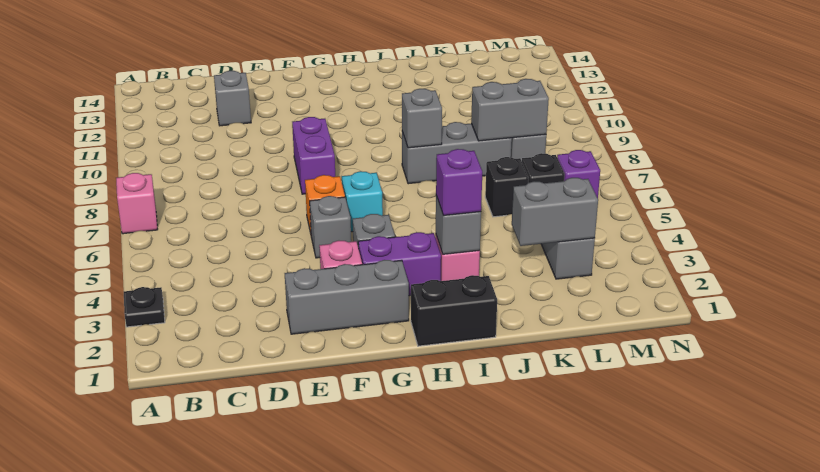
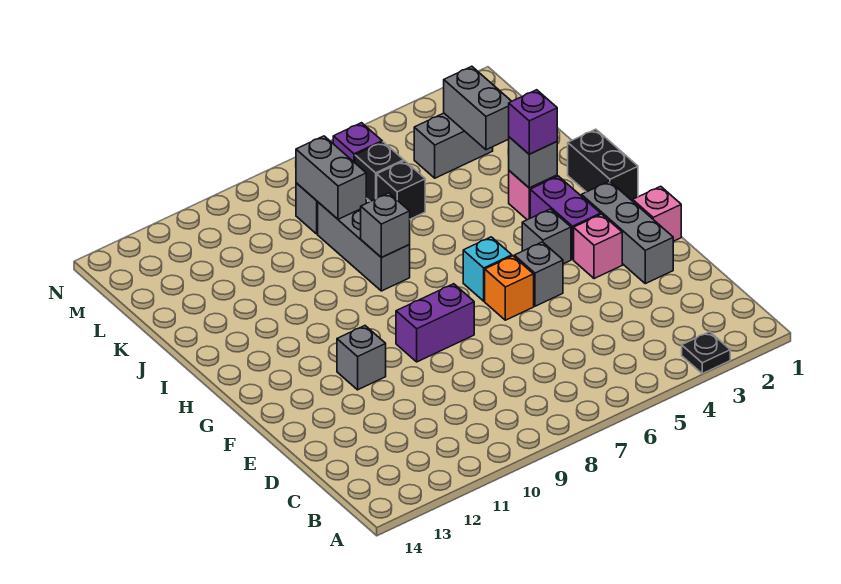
pink brick A7 level 1 -> pink brick F1 level 1
grey brick D12 level 1 -> grey brick F11 level 1

